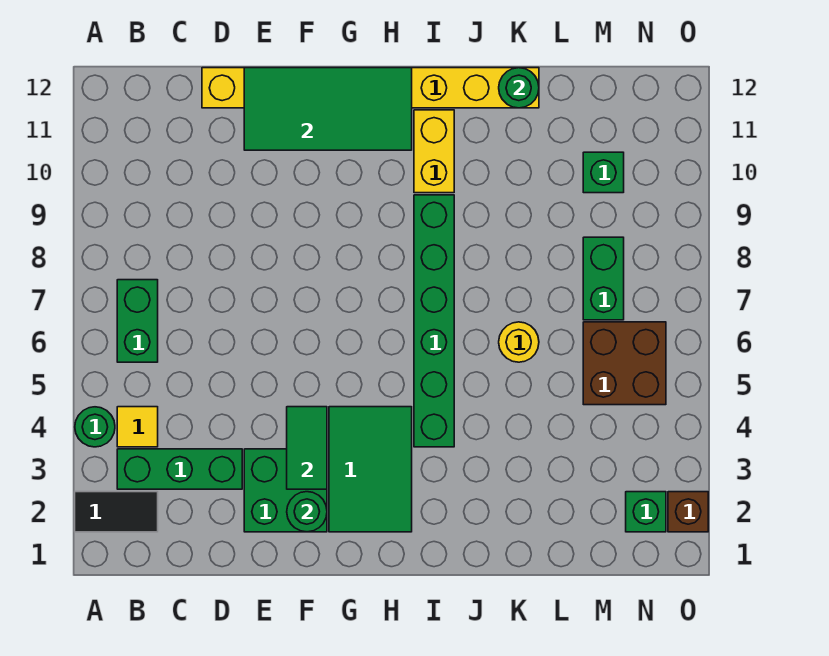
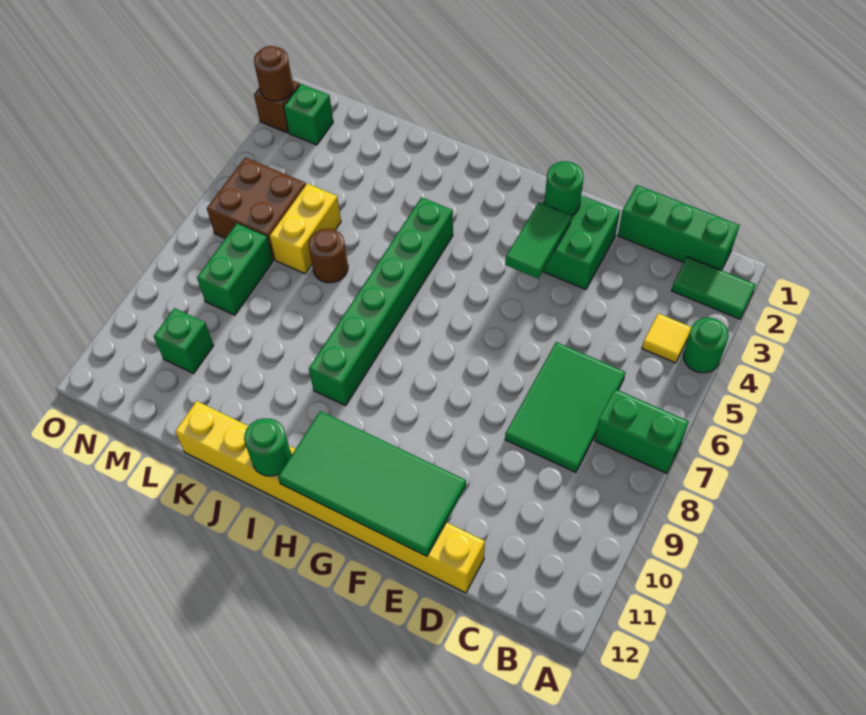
black tile A2:B2 level 1 -> green tile A2:B2 level 1
green brick B3:D3 level 1 -> green brick B1:D1 level 1
green brick B6:B7 level 1 -> green brick A7:B7 level 1
green tile G2:H4 level 1 -> green tile C6:D8 level 1
yellow brick I10:I11 level 1 -> yellow brick L5:L6 level 1
yellow round brick K6 level 1 -> brown round brick K6 level 1
green round brick K12 level 2 -> green round brick I12 level 2
none -> brown round brick O2 level 2

